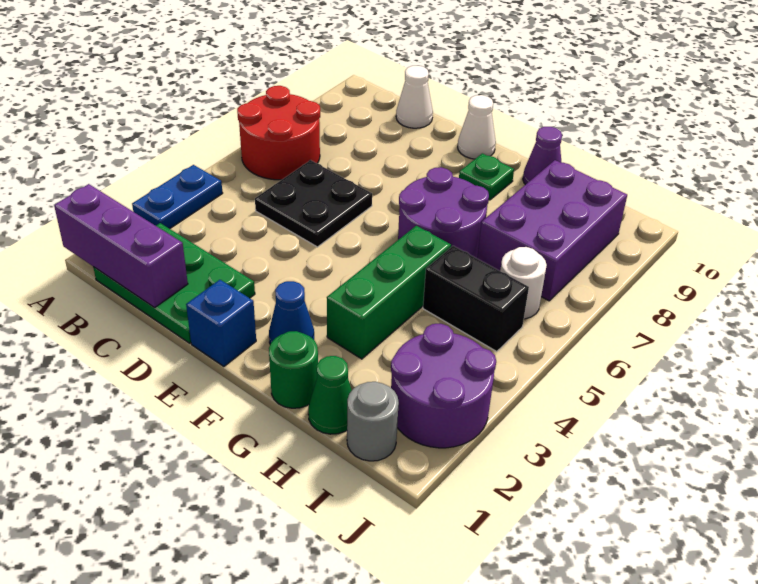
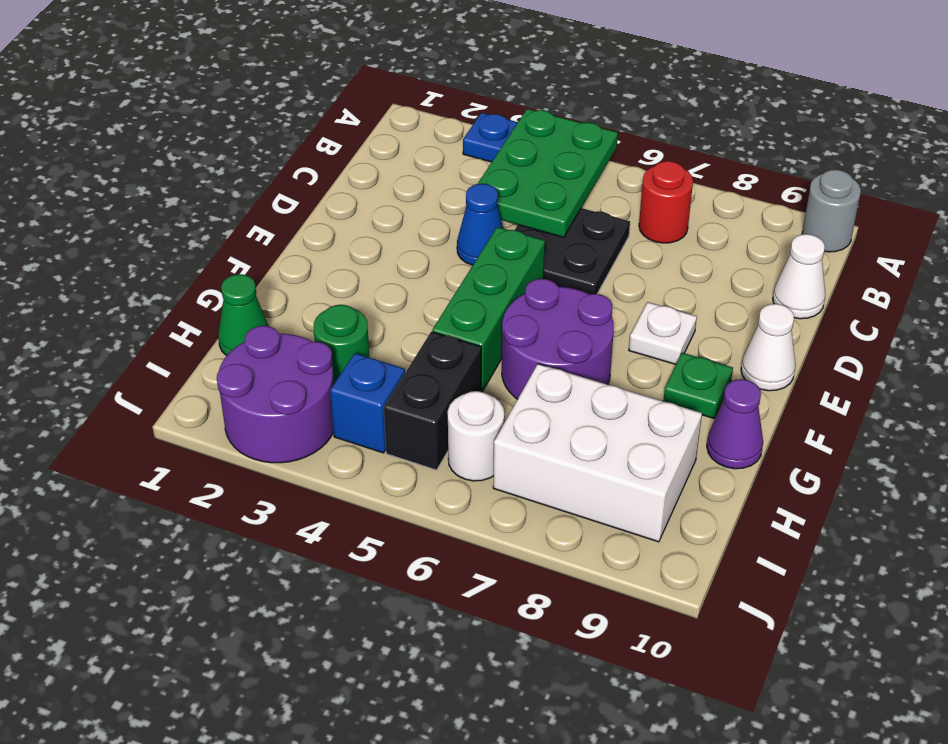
purple brick A1:C1 level 2 -> none
red round brick A6:B7 level 1 -> red round brick B7 level 1
green plate B1:D2 level 1 -> green plate A4:C5 level 2
blue brick E1 level 1 -> blue brick I4 level 1
none -> white plate E8 level 1
blue cone F2 level 1 -> blue cone D4 level 1
green round brick G1 level 1 -> green round brick H3 level 1
green brick G3:G5 level 1 -> green brick E5:G5 level 1
purple brick H7:I9 level 1 -> white brick H7:I9 level 1
grey round brick I1 level 1 -> grey round brick A10 level 1

